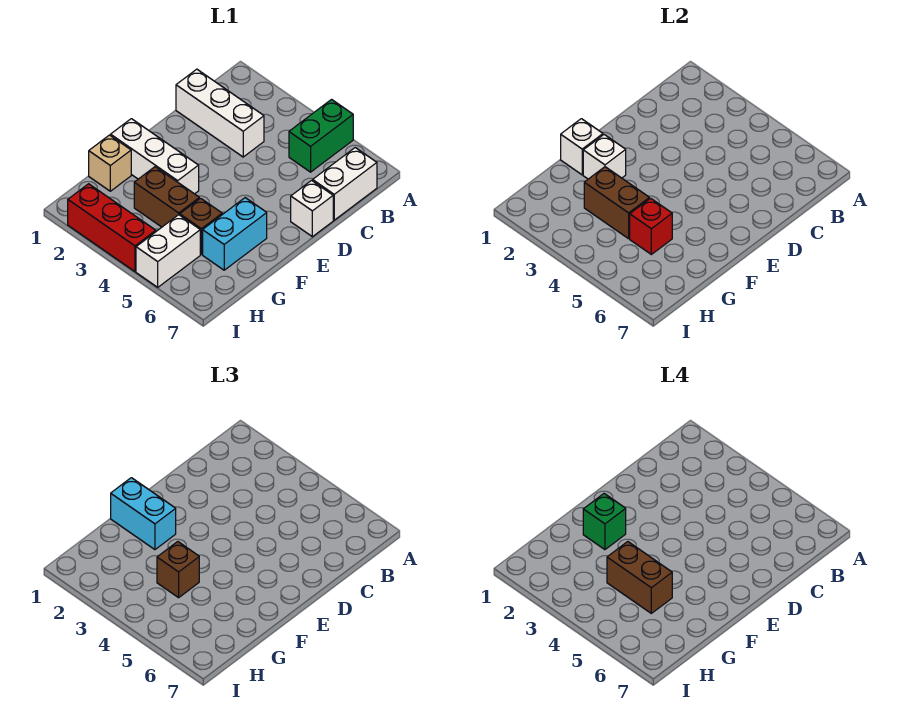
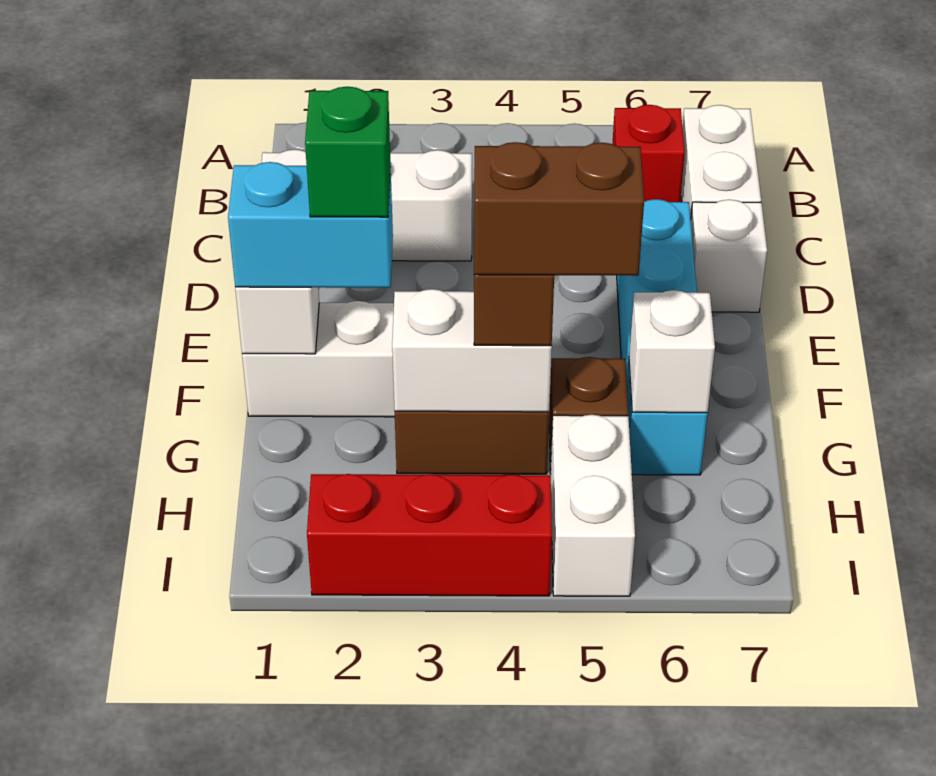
green brick A5:B5 level 1 -> none
white brick F2 level 2 -> white brick G6 level 2
cyan brick F6:G6 level 1 -> cyan brick D6:G6 level 1
tan brick G1 level 1 -> none
brown brick G3:G4 level 2 -> white brick G3:G4 level 2
red brick G5 level 2 -> red brick B6 level 1

